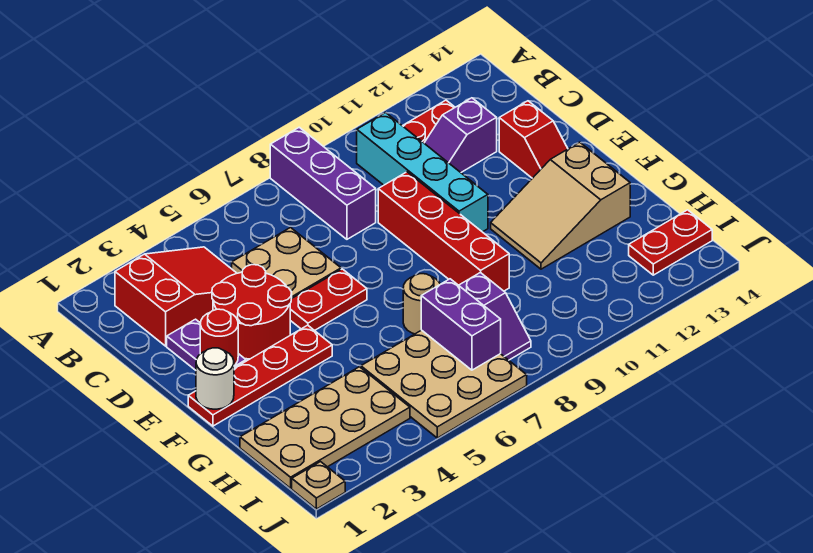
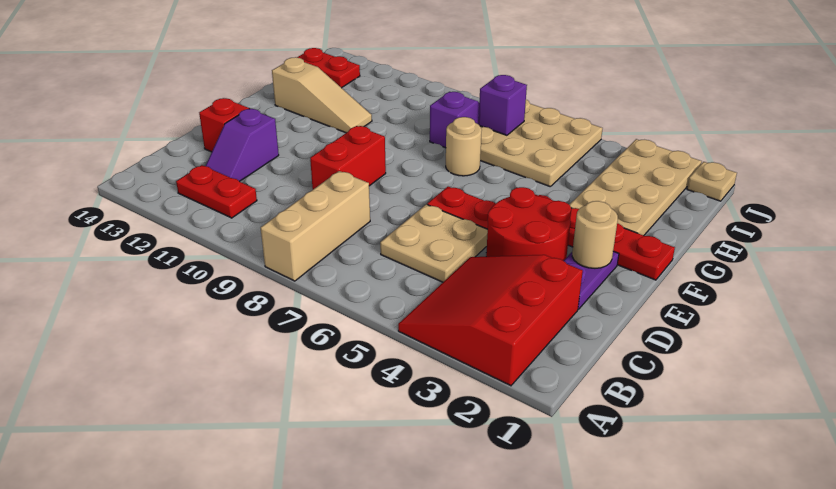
purple brick A8:C8 level 1 -> tan brick A8:C8 level 1
red slope B2:C4 level 1 top 2 -> red slope A2:C4 level 1 top 2
cyan brick B10:E10 level 1 -> none
purple slope C11:C12 level 1 top 12 -> purple slope C12:D12 level 1 top D
red brick D9:G9 level 1 -> red brick D9:E9 level 1
red round brick E2 level 2 -> tan round brick E2 level 2
white round brick F1 level 2 -> none
tan slope F11:G13 level 1 top 13 -> tan slope G11:G13 level 1 top 13
tan plate H1:I4 level 1 -> tan plate G2:J3 level 1
purple brick H7:I7 level 2 -> purple brick I7 level 2

